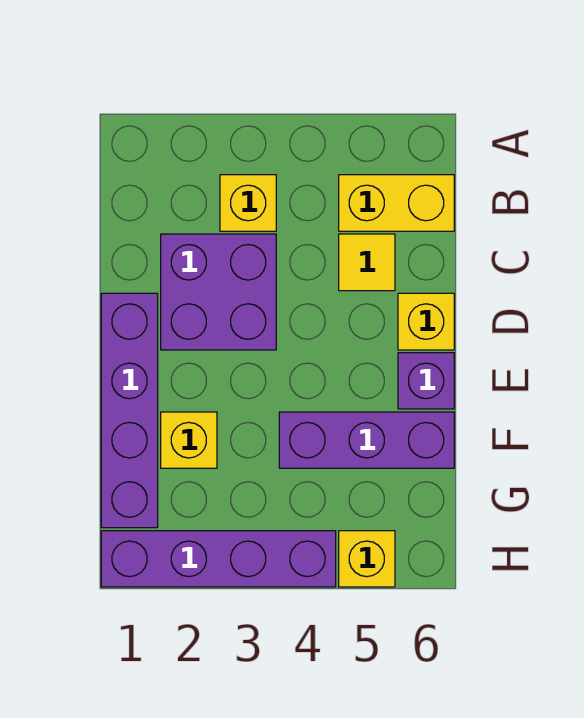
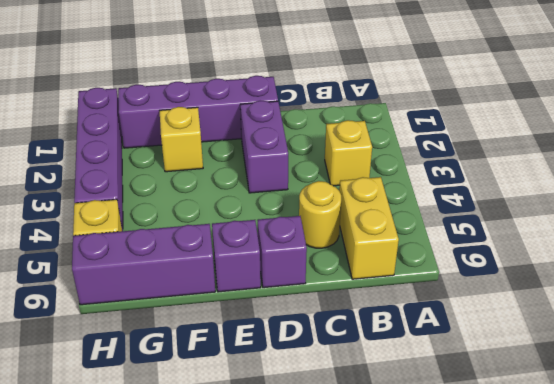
purple brick C2:D3 level 1 -> purple brick D2:D3 level 1
yellow tile C5 level 1 -> yellow round brick C5 level 1
yellow brick D6 level 1 -> purple brick D6 level 1
purple brick F4:F6 level 1 -> purple brick F6:H6 level 1

